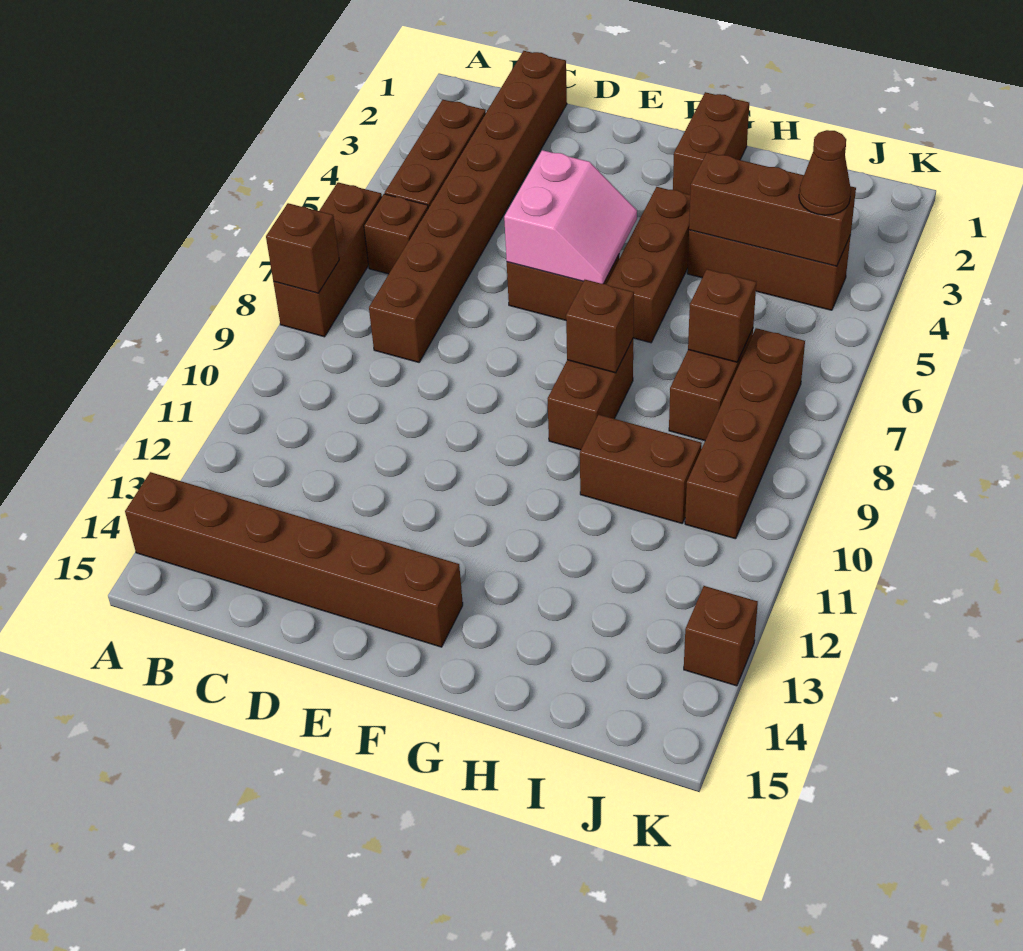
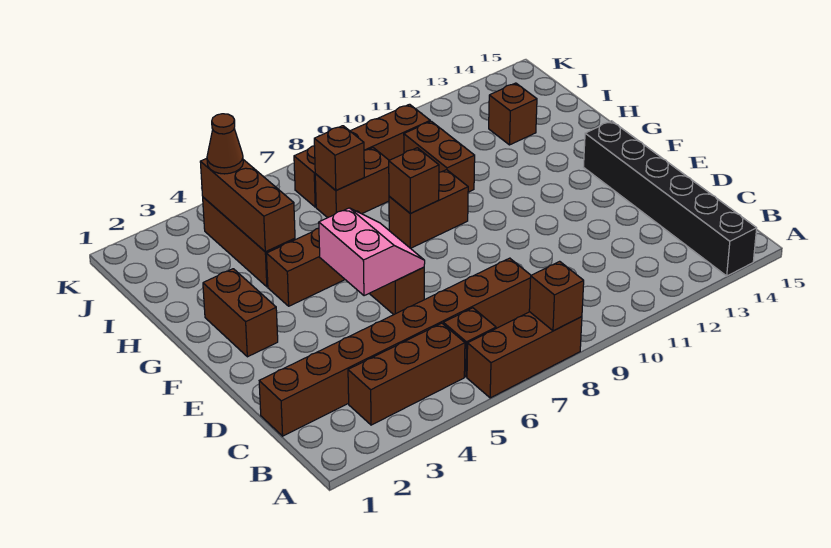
brown brick A14:F14 level 1 -> black brick A14:F14 level 1
pink slope E5:F6 level 2 top E -> pink slope E5:F6 level 2 top 5
brown brick G1:G2 level 1 -> brown brick F2:G2 level 1
brown brick K13 level 1 -> brown brick I13 level 1

